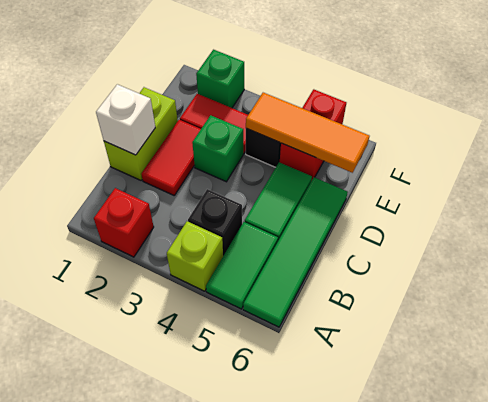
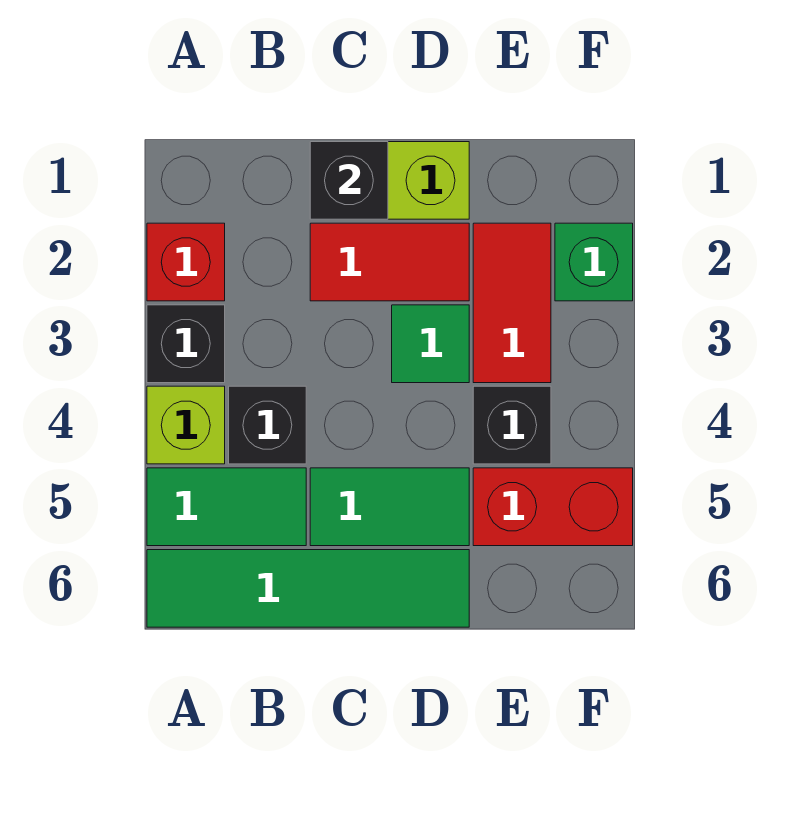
none -> black brick A3 level 1
white brick C1 level 2 -> black brick C1 level 2
green brick D3 level 1 -> green tile D3 level 1
orange tile E4:E6 level 2 -> none

